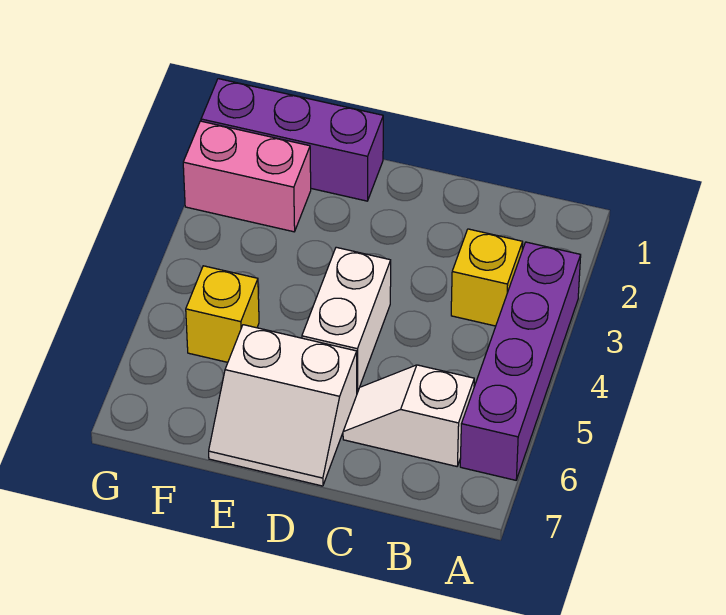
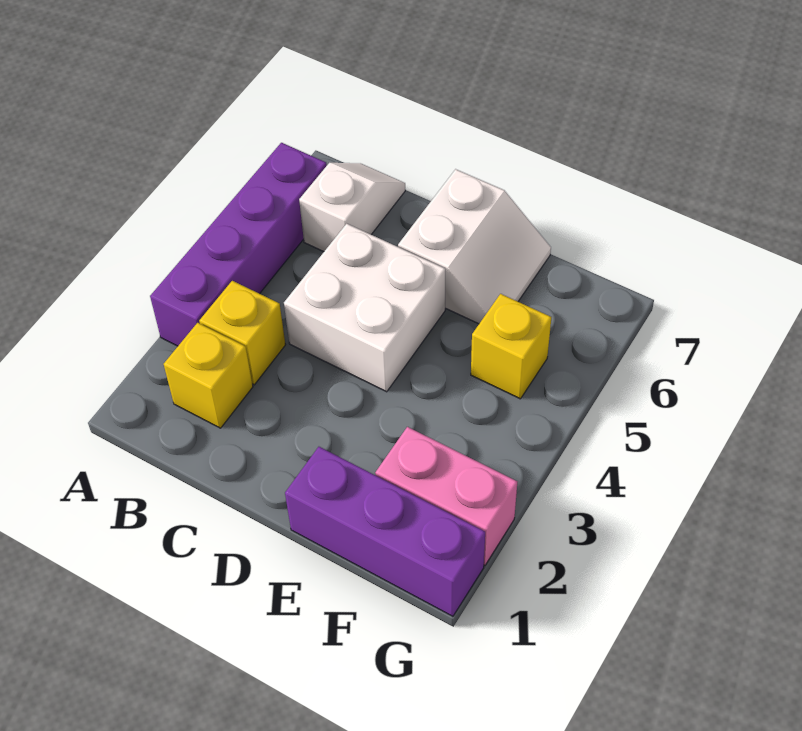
none -> yellow brick B2 level 1
white slope B6:C6 level 1 top B -> white slope B6:B7 level 1 top 6
white brick D4:D5 level 1 -> white brick C4:D5 level 1
white slope D6:E7 level 1 top 6 -> white slope D6:E7 level 1 top D

